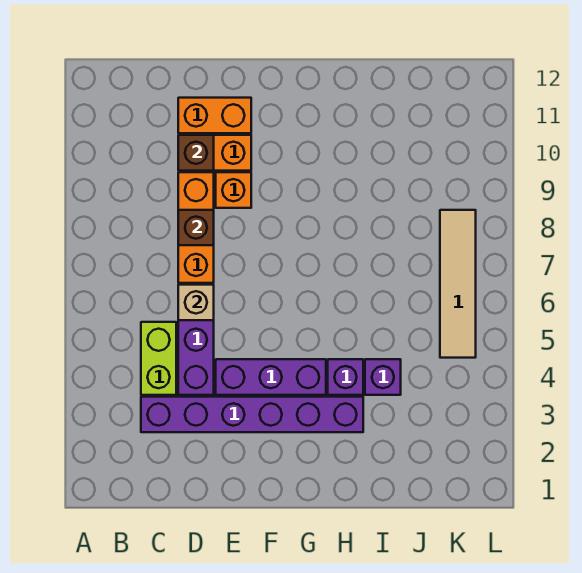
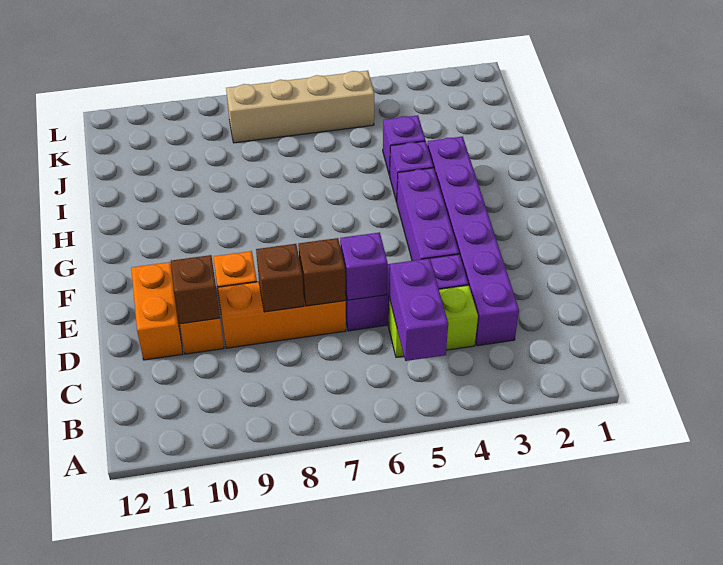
none -> purple brick B5:C5 level 2
tan brick D6 level 2 -> purple brick D6 level 2
none -> brown brick D7 level 2
tan tile K5:K8 level 1 -> tan brick K5:K8 level 1

